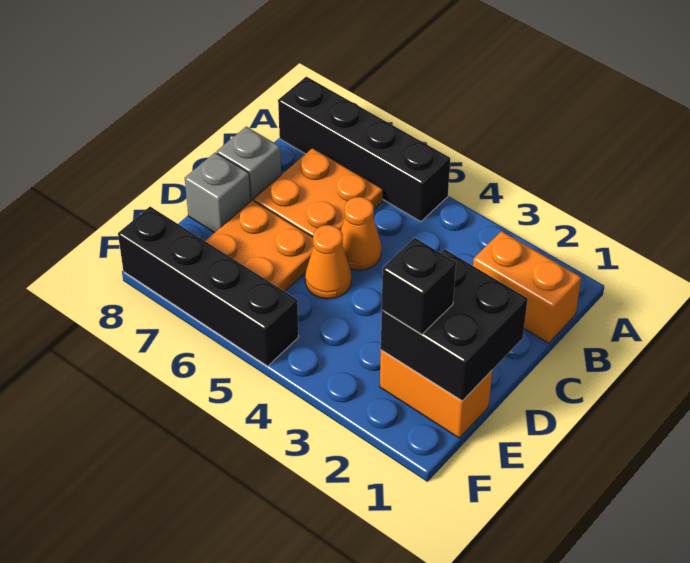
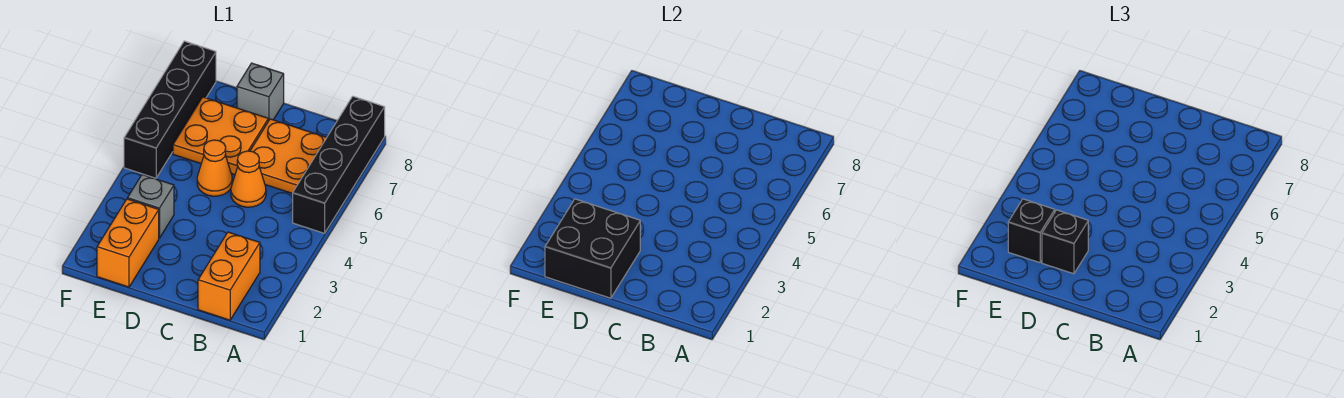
grey brick C8 level 1 -> grey brick E3 level 1
none -> black brick D2 level 3

